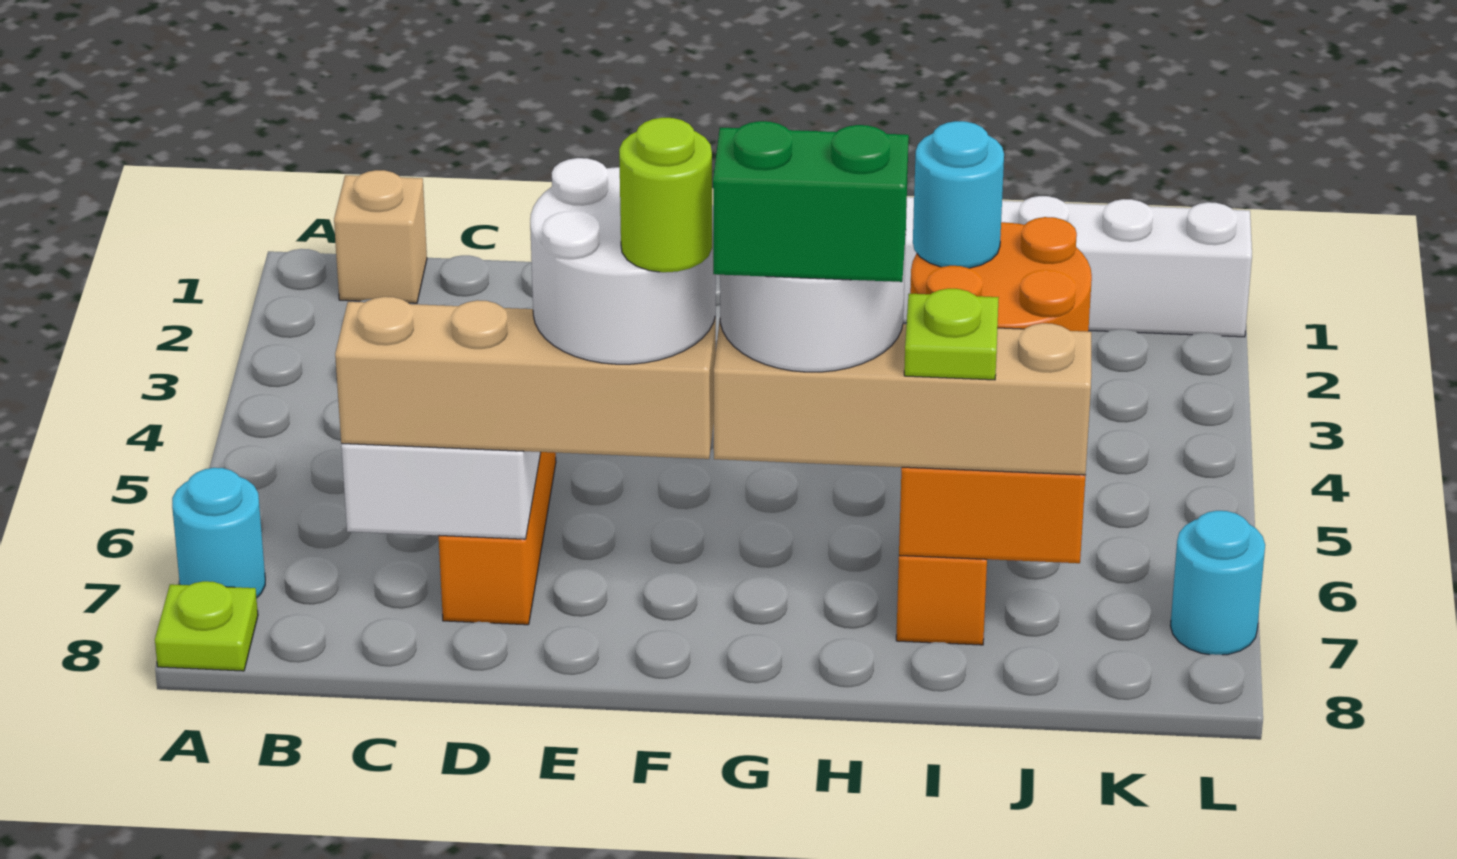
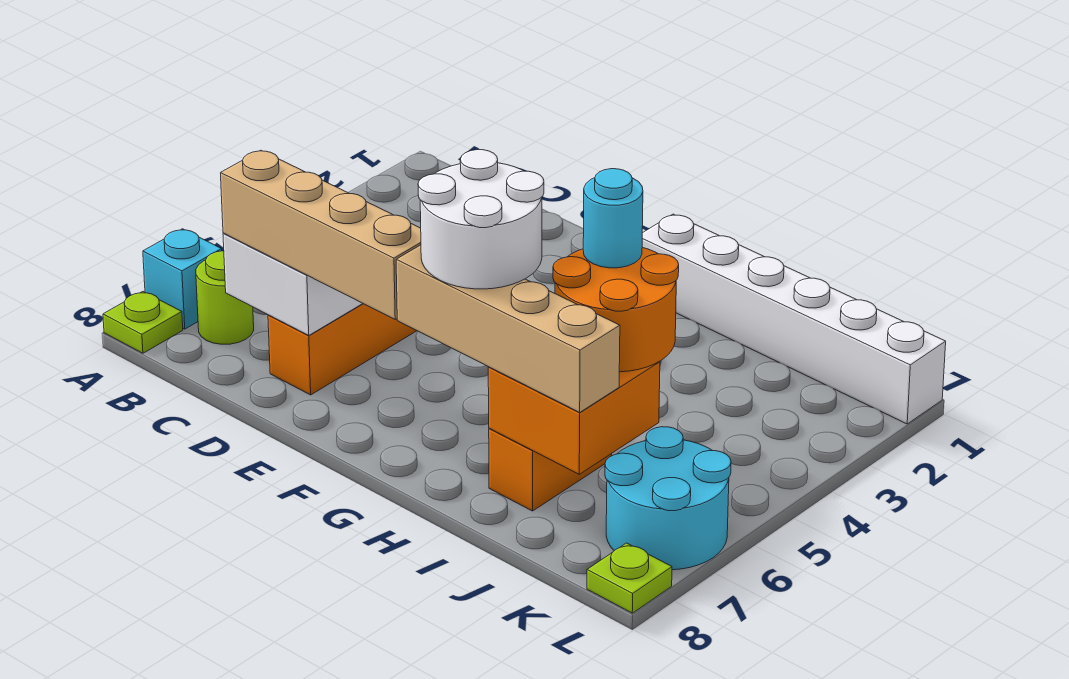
cyan round brick A7 level 1 -> cyan brick A7 level 1
tan brick B1 level 1 -> none
white round brick E6:F7 level 4 -> none
lime round brick F7 level 5 -> lime round brick B7 level 1
green brick G7:H7 level 5 -> none
lime plate I7 level 4 -> lime plate L8 level 1
cyan round brick L7 level 1 -> cyan round brick K6:L7 level 1

